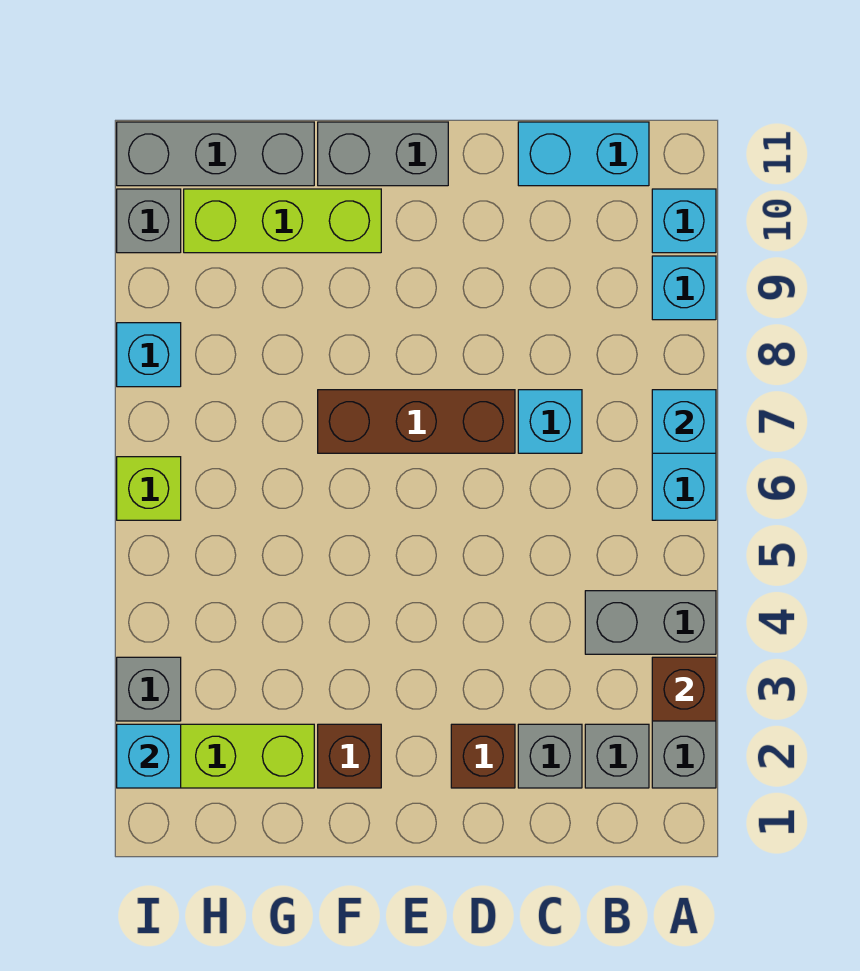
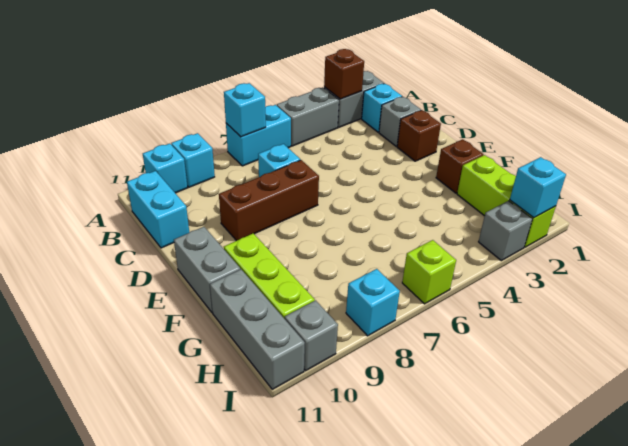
grey brick A4:B4 level 1 -> grey brick A4:A5 level 1
grey brick B2 level 1 -> cyan brick B2 level 1
brown brick D7:F7 level 1 -> brown brick D7:D9 level 1

